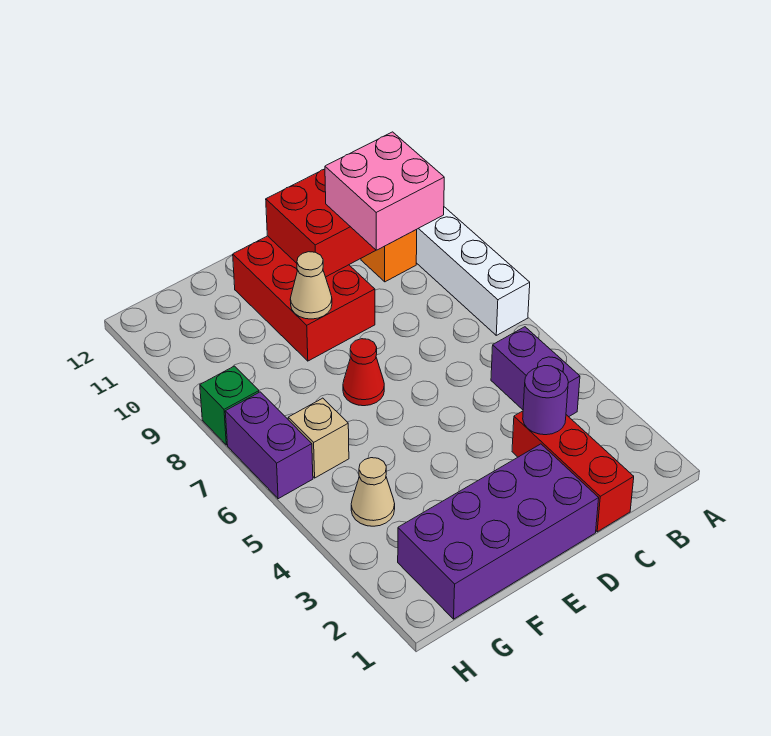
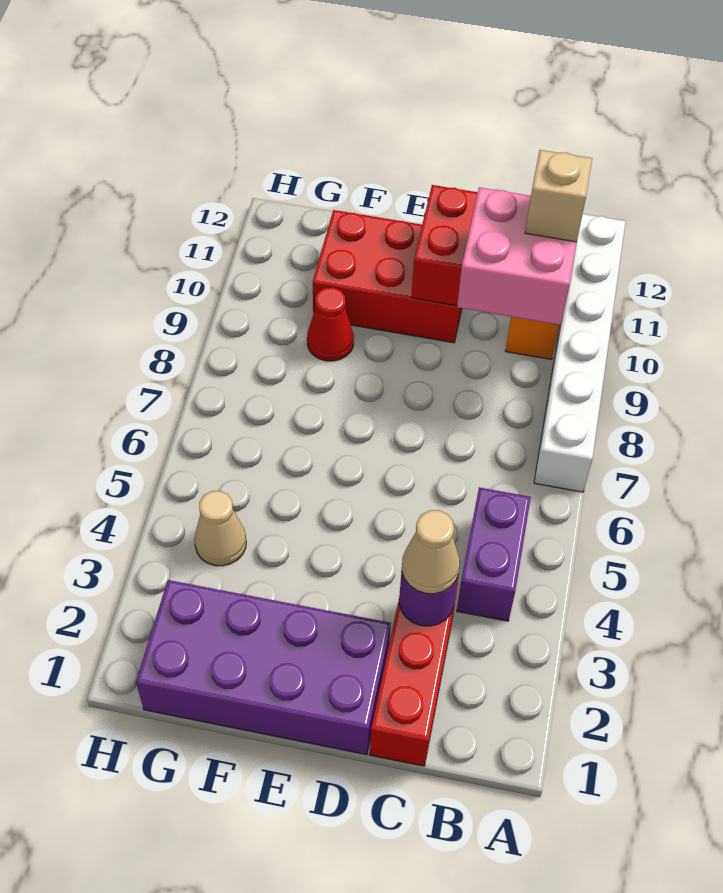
red brick D9:E11 level 1 -> red brick D10:F11 level 1
red cone E7 level 1 -> red cone F9 level 1
tan cone E9 level 2 -> tan cone C3 level 3
tan brick G6 level 1 -> tan brick B10 level 4
purple brick H6:H7 level 1 -> none
green brick H8 level 1 -> none

